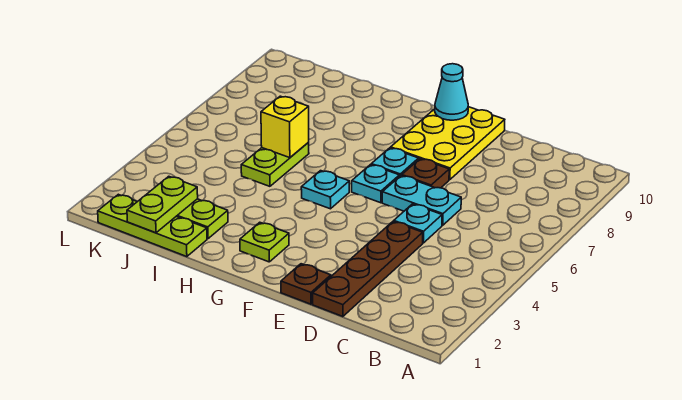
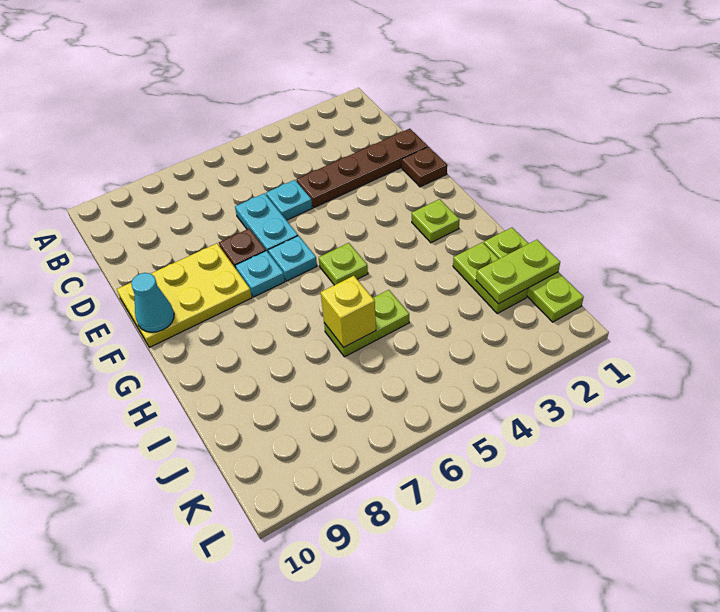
cyan plate G5 level 1 -> lime plate G5 level 1

